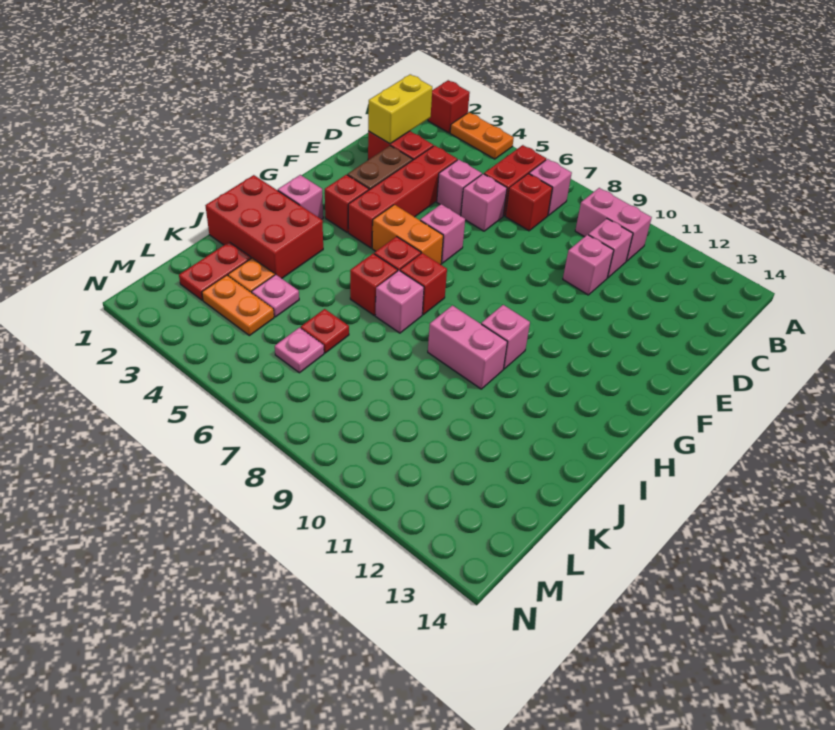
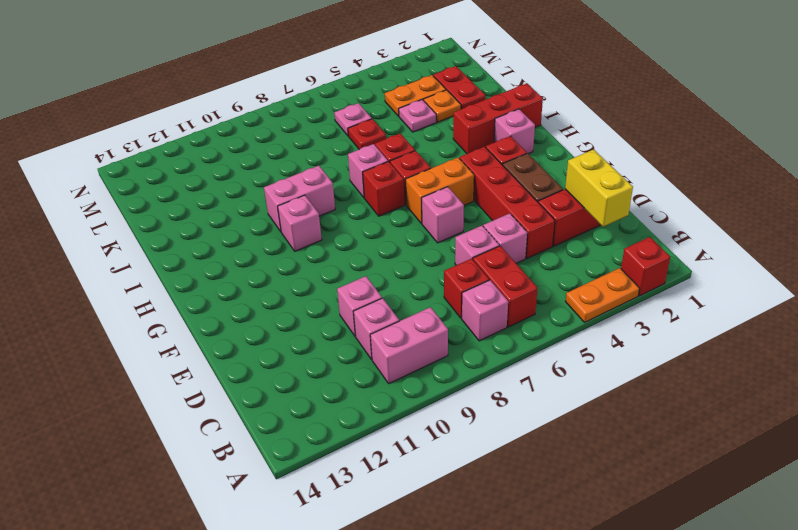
red brick I1:J3 level 1 -> red brick I1:I3 level 1

